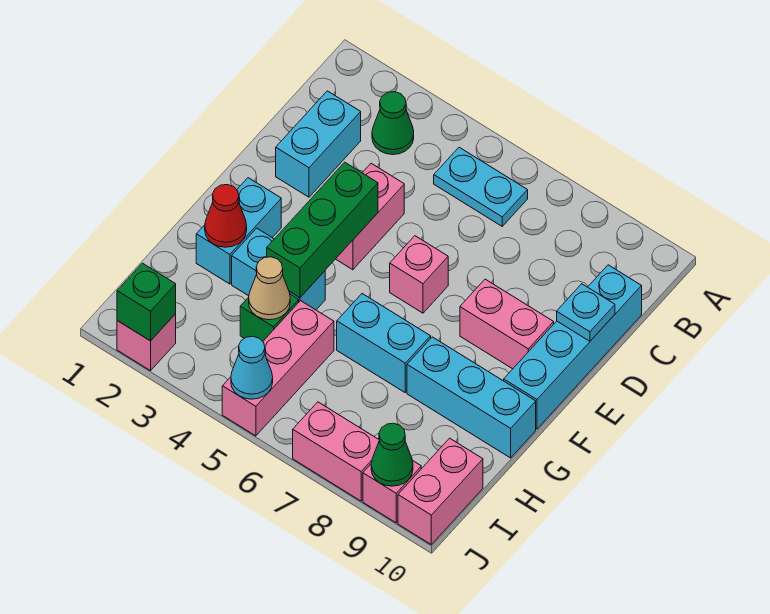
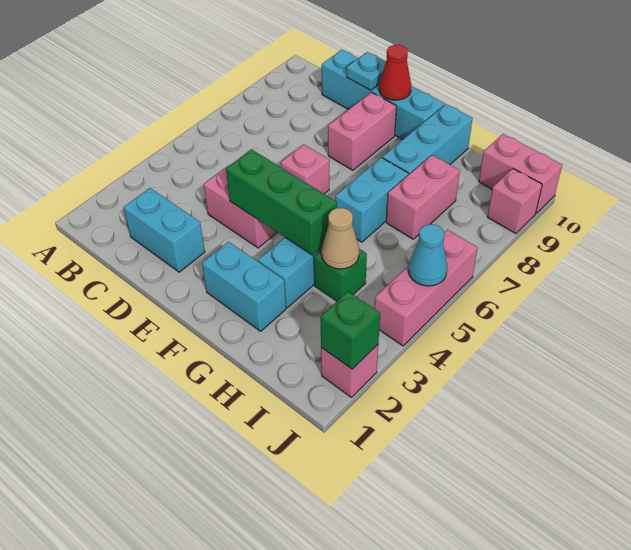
green cone B3 level 1 -> none
cyan plate B5:B6 level 1 -> none
red cone G2 level 2 -> red cone E10 level 2
pink brick H5:J5 level 1 -> pink brick J4:J6 level 1
pink brick J7:J8 level 1 -> pink brick H7:H8 level 1
green cone J9 level 2 -> none

